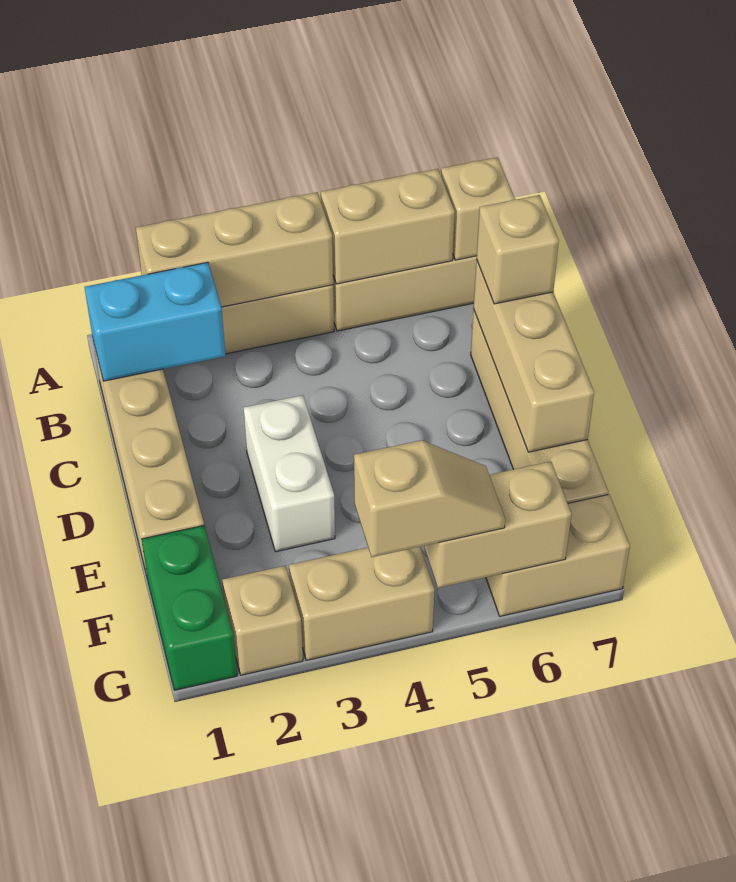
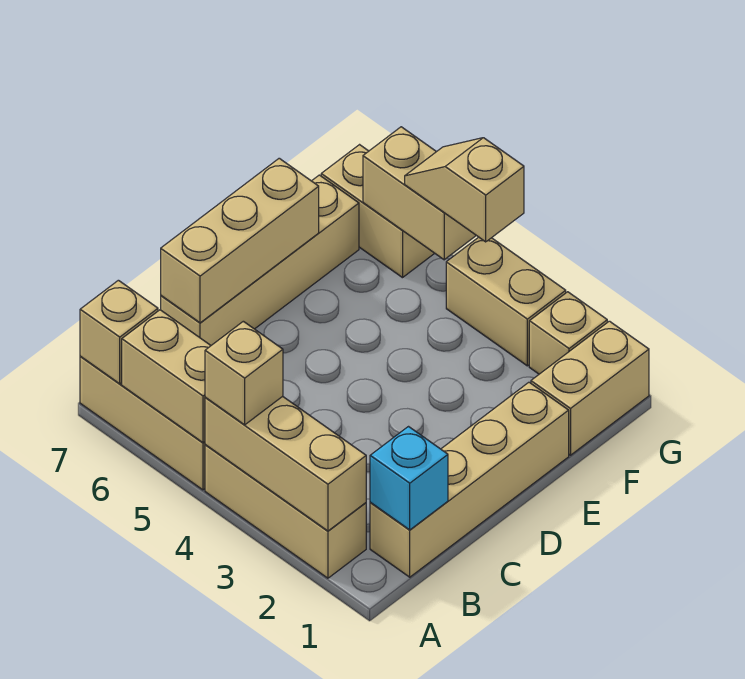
cyan brick B1:B2 level 2 -> cyan brick B1 level 2
tan brick C7 level 3 -> tan brick A4 level 3
white brick D3:E3 level 1 -> none
green brick F1:G1 level 1 -> tan brick F1:G1 level 1

